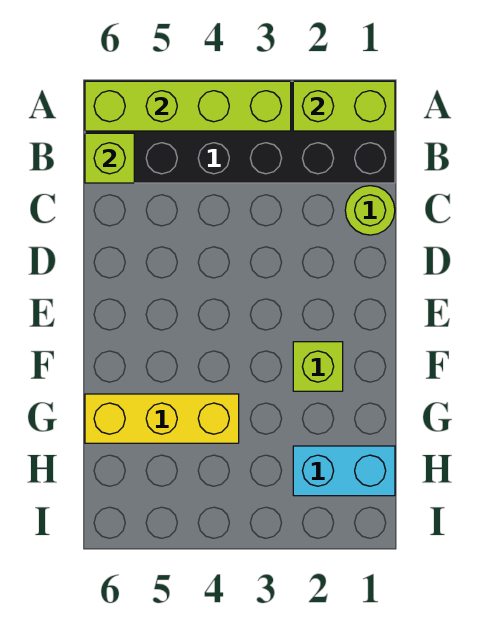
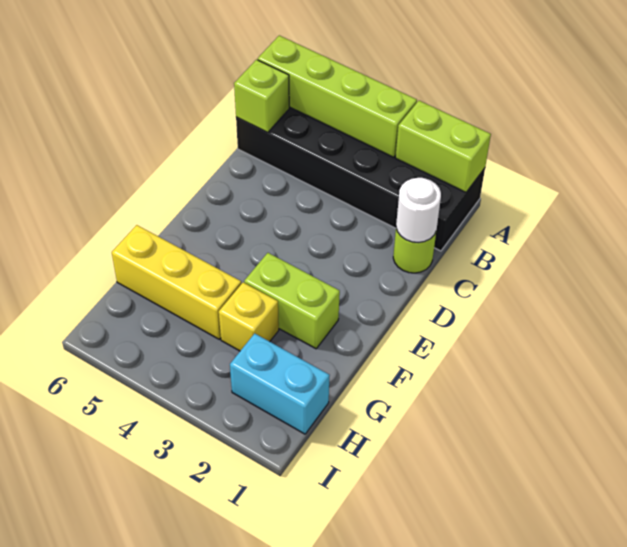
none -> white round brick C1 level 2
lime brick F2 level 1 -> lime brick F2:F3 level 1
none -> yellow brick G3 level 1

